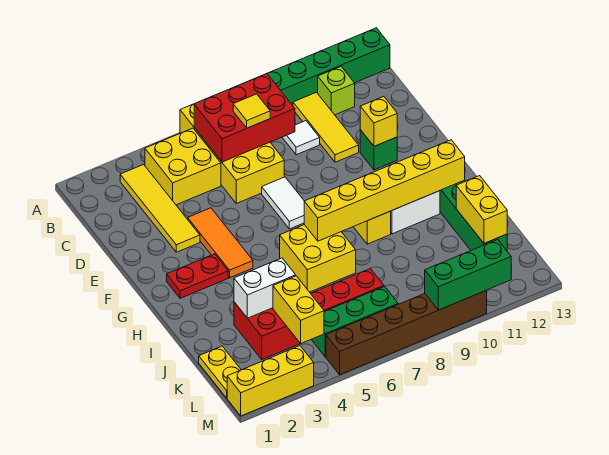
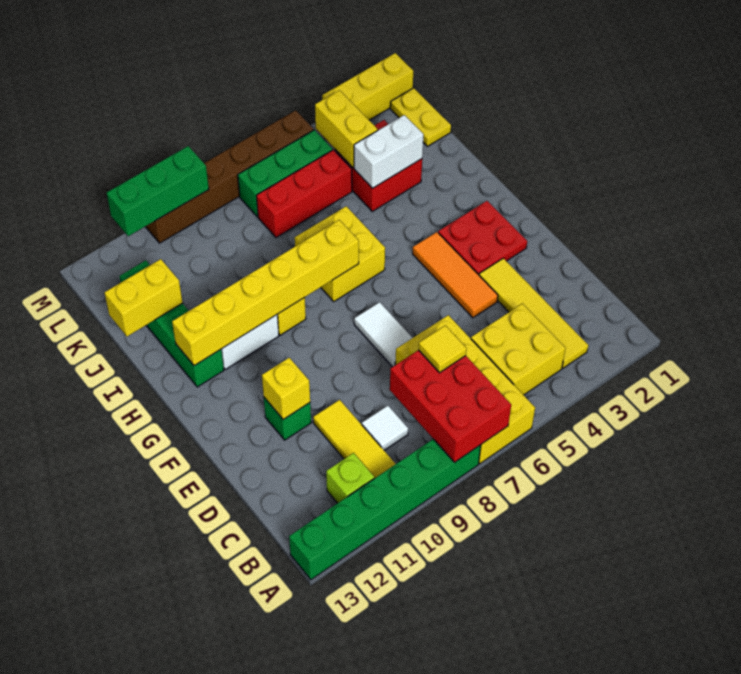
red brick B6:C8 level 2 -> red brick A7:C8 level 2
red plate G2:G3 level 1 -> red plate F2:G3 level 1
yellow brick J12:K12 level 2 -> yellow brick J12:J13 level 2

